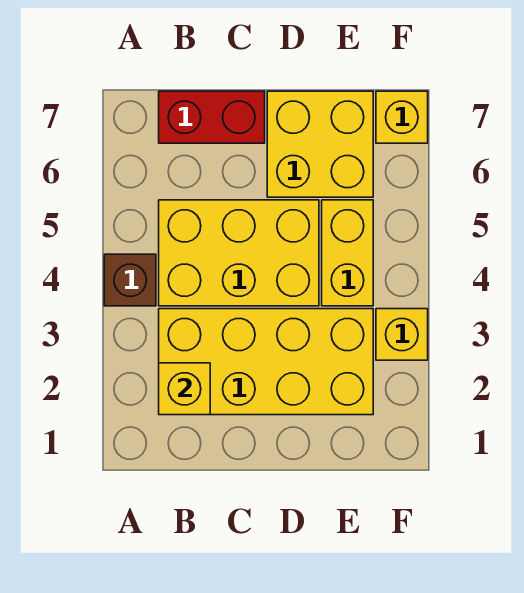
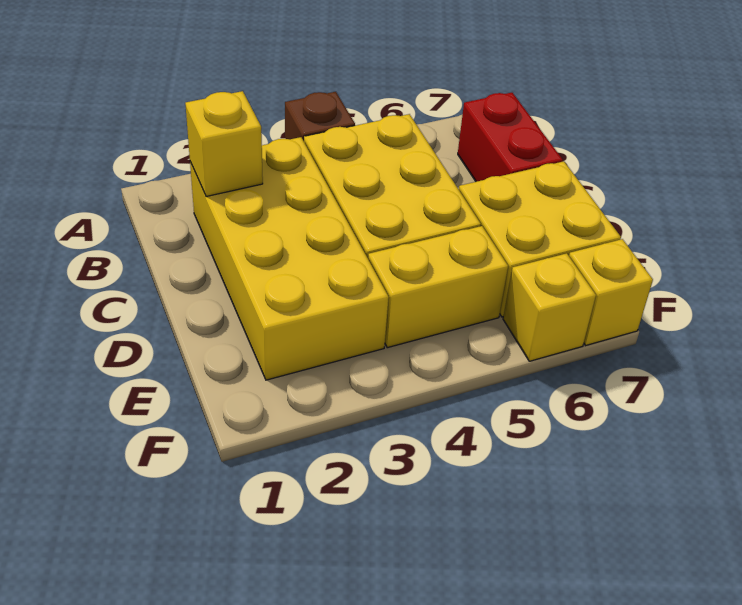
yellow brick F3 level 1 -> yellow brick F6 level 1

